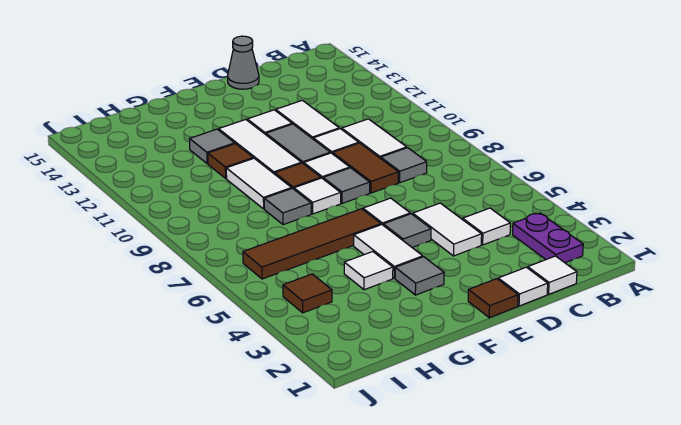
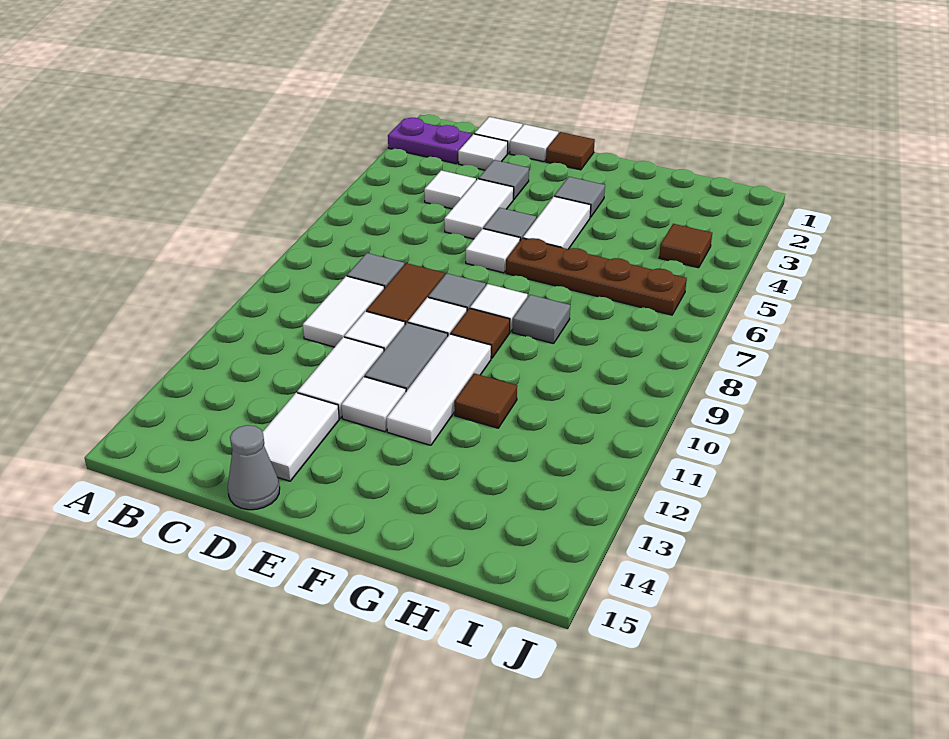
purple plate B2:B3 level 1 -> purple plate A2:B2 level 1
brown tile F6:I6 level 1 -> brown plate F6:I6 level 1
white tile G4 level 1 -> white tile C2 level 1
white tile G9:G10 level 1 -> white tile D13:D14 level 1
grey tile G12 level 1 -> grey tile D3 level 1

